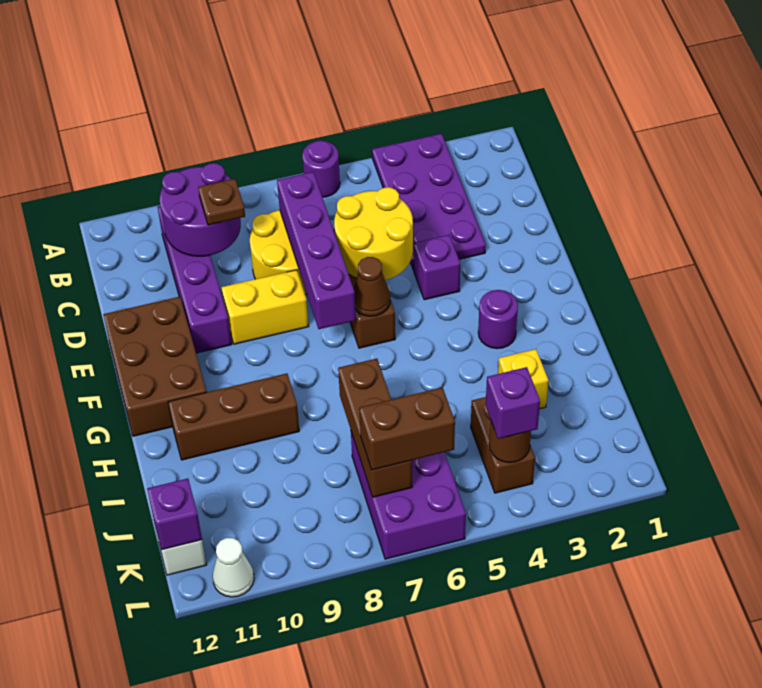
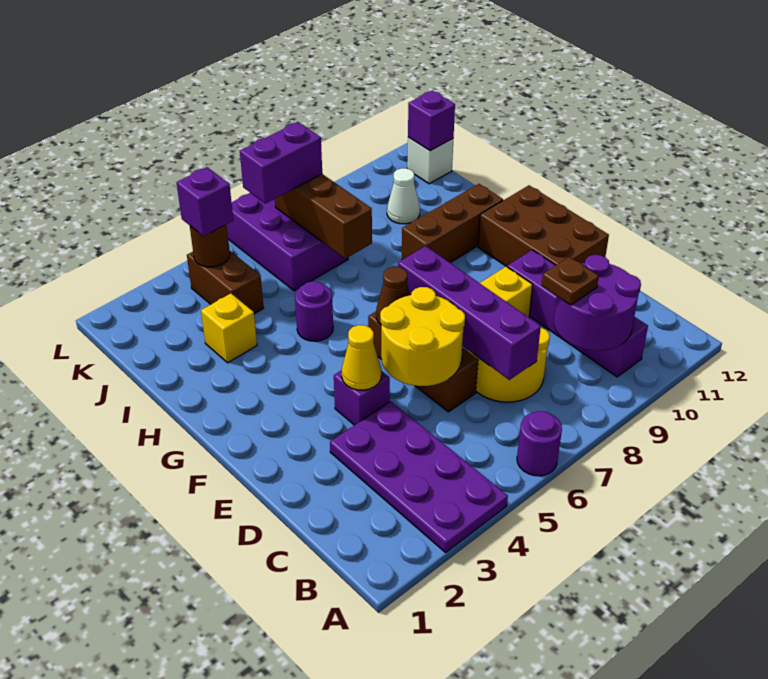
none -> yellow cone E4 level 2
purple round brick G3 level 1 -> purple round brick H5 level 1
brown brick K6:K7 level 3 -> purple brick K6:K7 level 3
white cone L11 level 1 -> white cone J10 level 1

